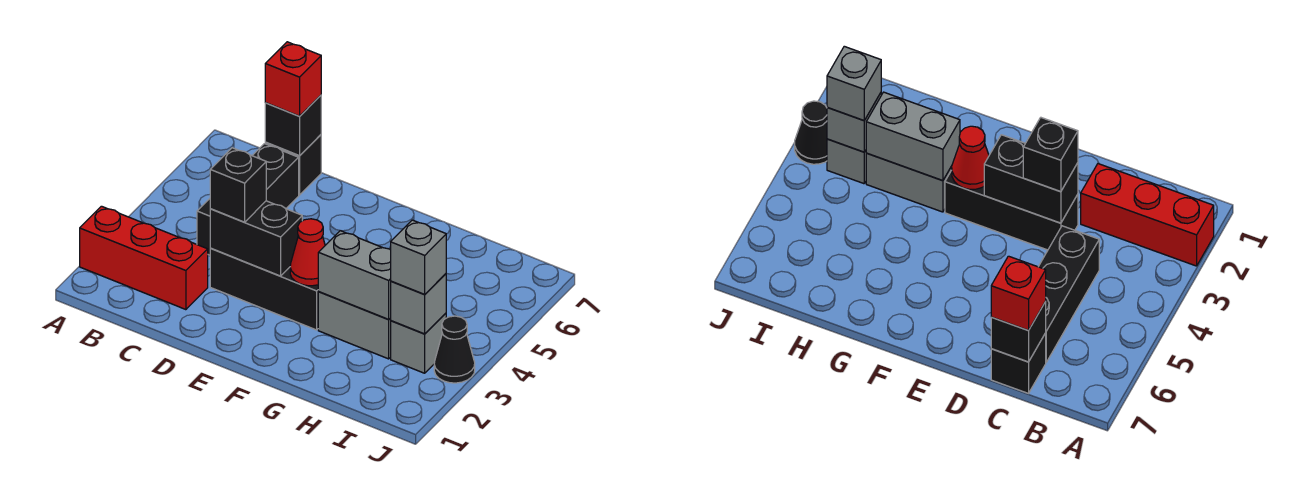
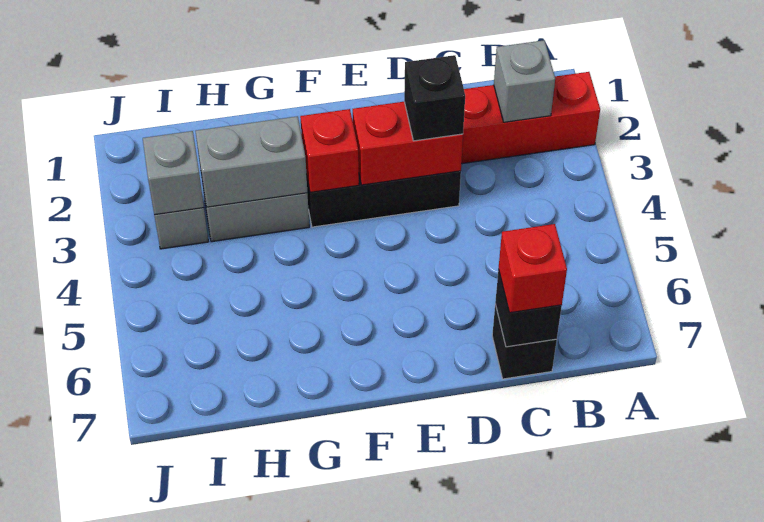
black brick C4:C6 level 1 -> none
black brick D3:E3 level 2 -> red brick D3:E3 level 2
red cone F3 level 2 -> red brick F3 level 2
grey brick I3 level 3 -> grey brick B2 level 2
black cone J3 level 1 -> none

